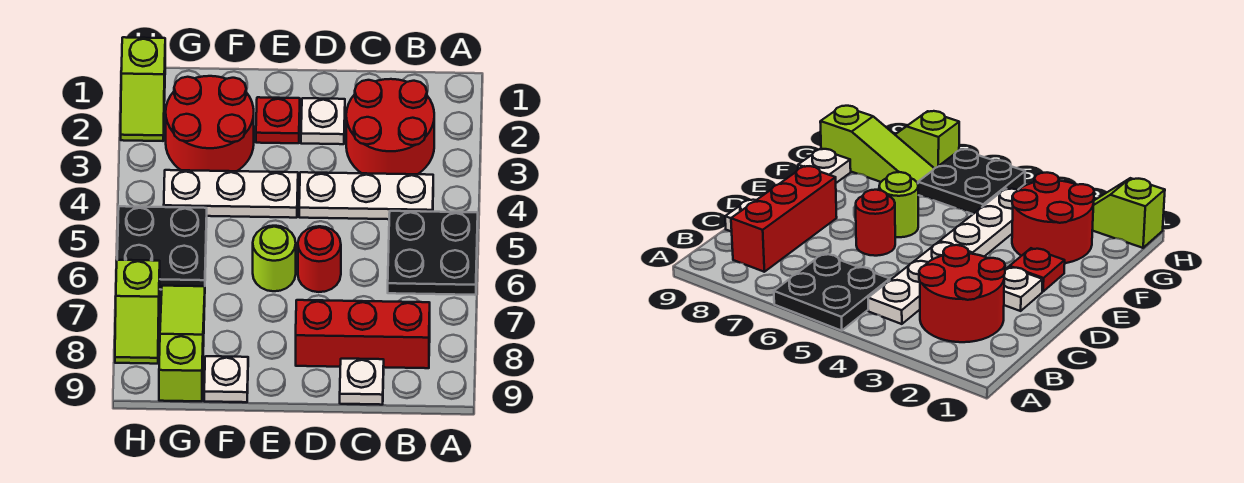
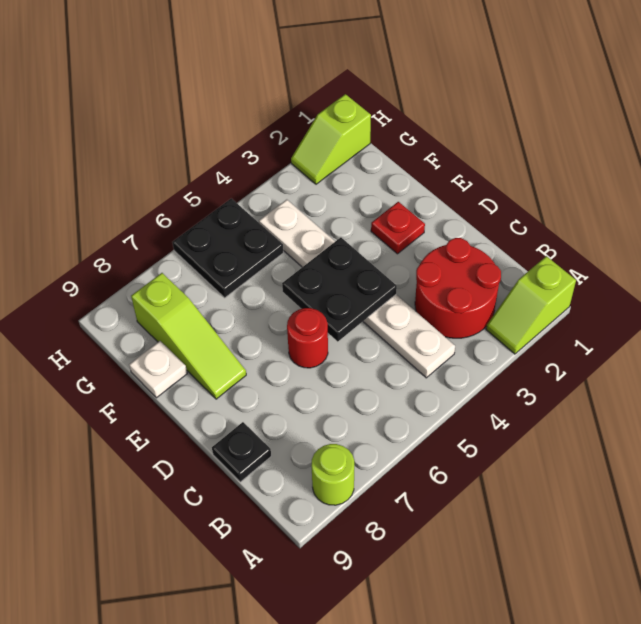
black plate A5:B6 level 1 -> black plate D4:E5 level 2
red brick B8:D8 level 1 -> none
white plate C9 level 1 -> black plate C9 level 1
white plate D2 level 1 -> none
lime round brick E6 level 1 -> lime round brick A8 level 1
red round brick F2:G3 level 1 -> none
lime slope G7:G9 level 1 top 9 -> lime slope E8:G8 level 1 top G
lime slope H7:H8 level 1 top 7 -> lime slope A1:A2 level 1 top 1

